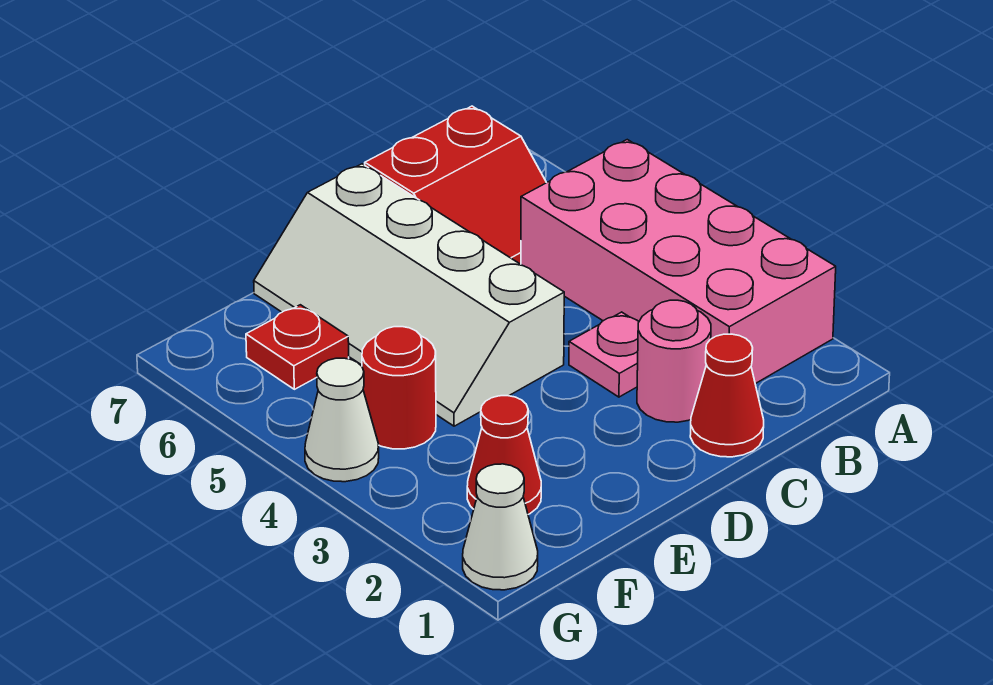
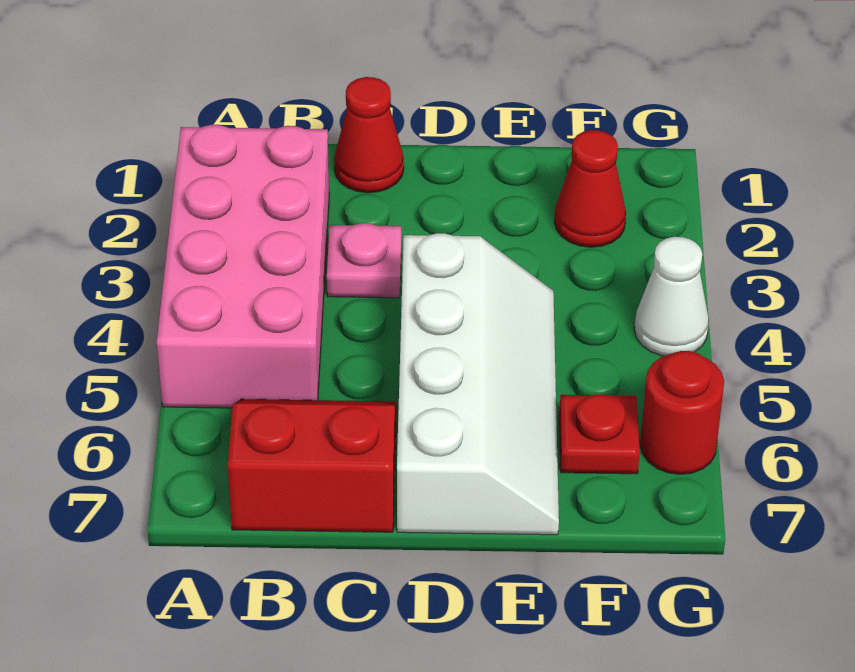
pink round brick C2 level 1 -> none
red round brick F4 level 1 -> red round brick G6 level 1
white cone G1 level 1 -> none

